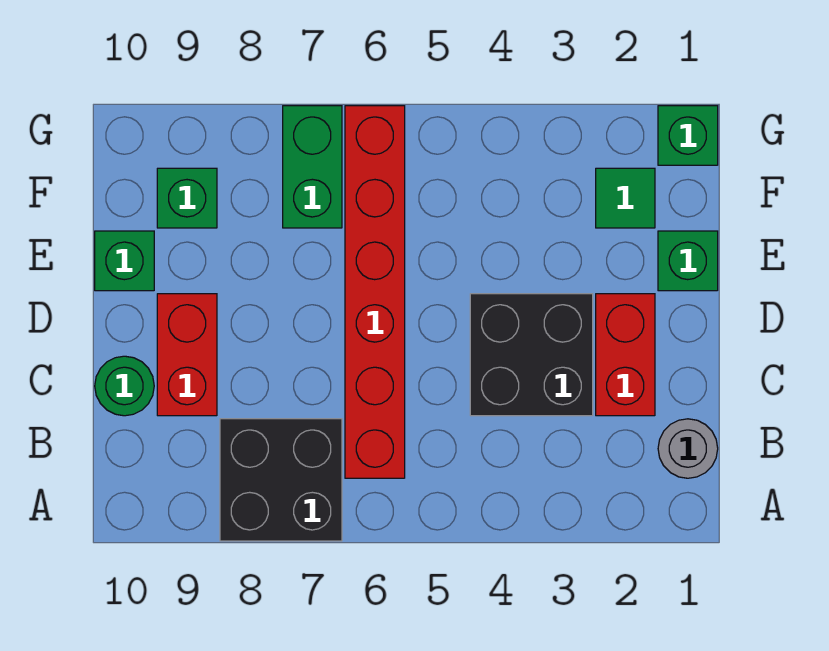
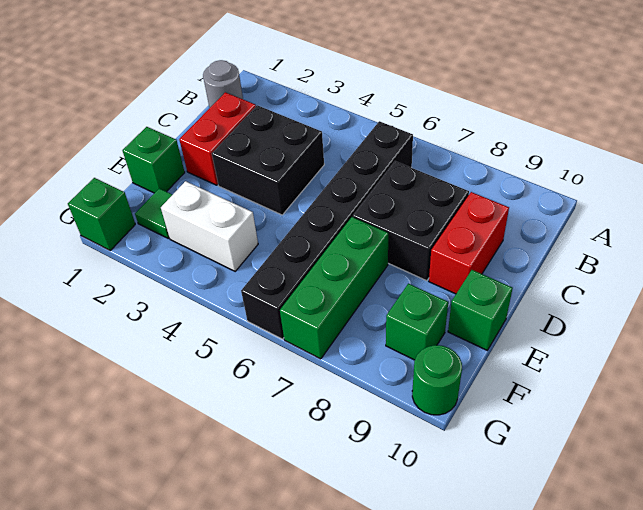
black brick A7:B8 level 1 -> black brick C7:D8 level 1
red brick B6:G6 level 1 -> black brick B6:G6 level 1
green round brick C10 level 1 -> green round brick G10 level 1
none -> white brick F3:F4 level 1
green brick F7:G7 level 1 -> green brick E7:G7 level 1

